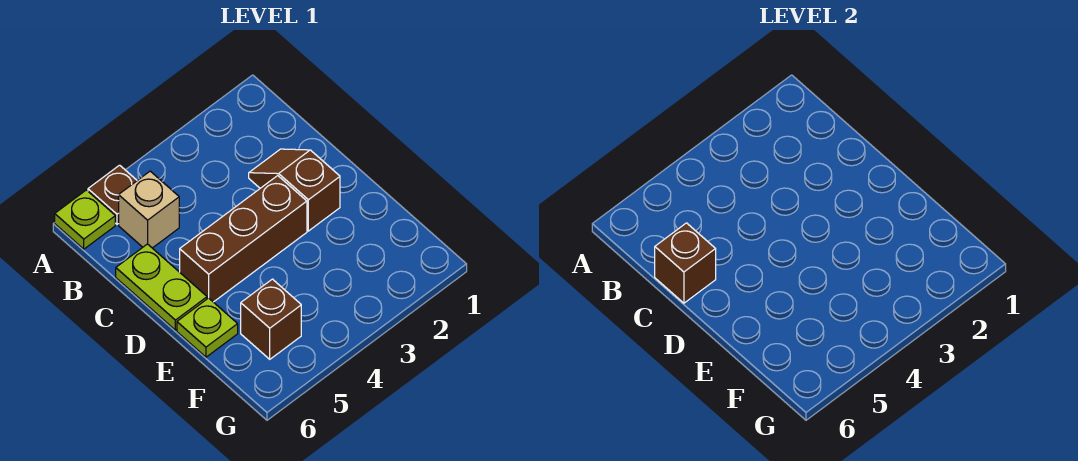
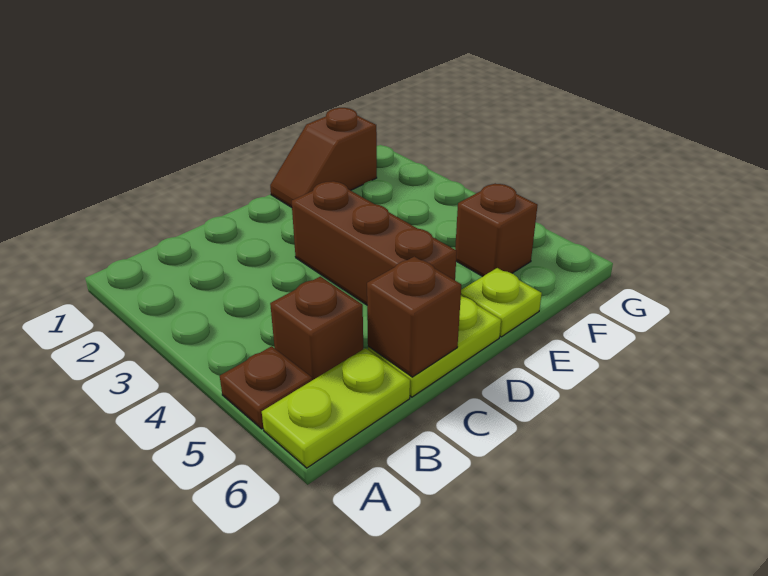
lime plate A6 level 1 -> lime plate A6:B6 level 1
tan brick B5 level 1 -> brown brick B5 level 1
brown slope C2:D2 level 1 top D -> brown slope E1:F1 level 1 top F

